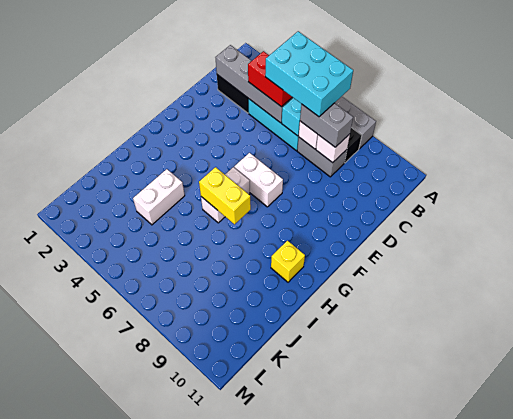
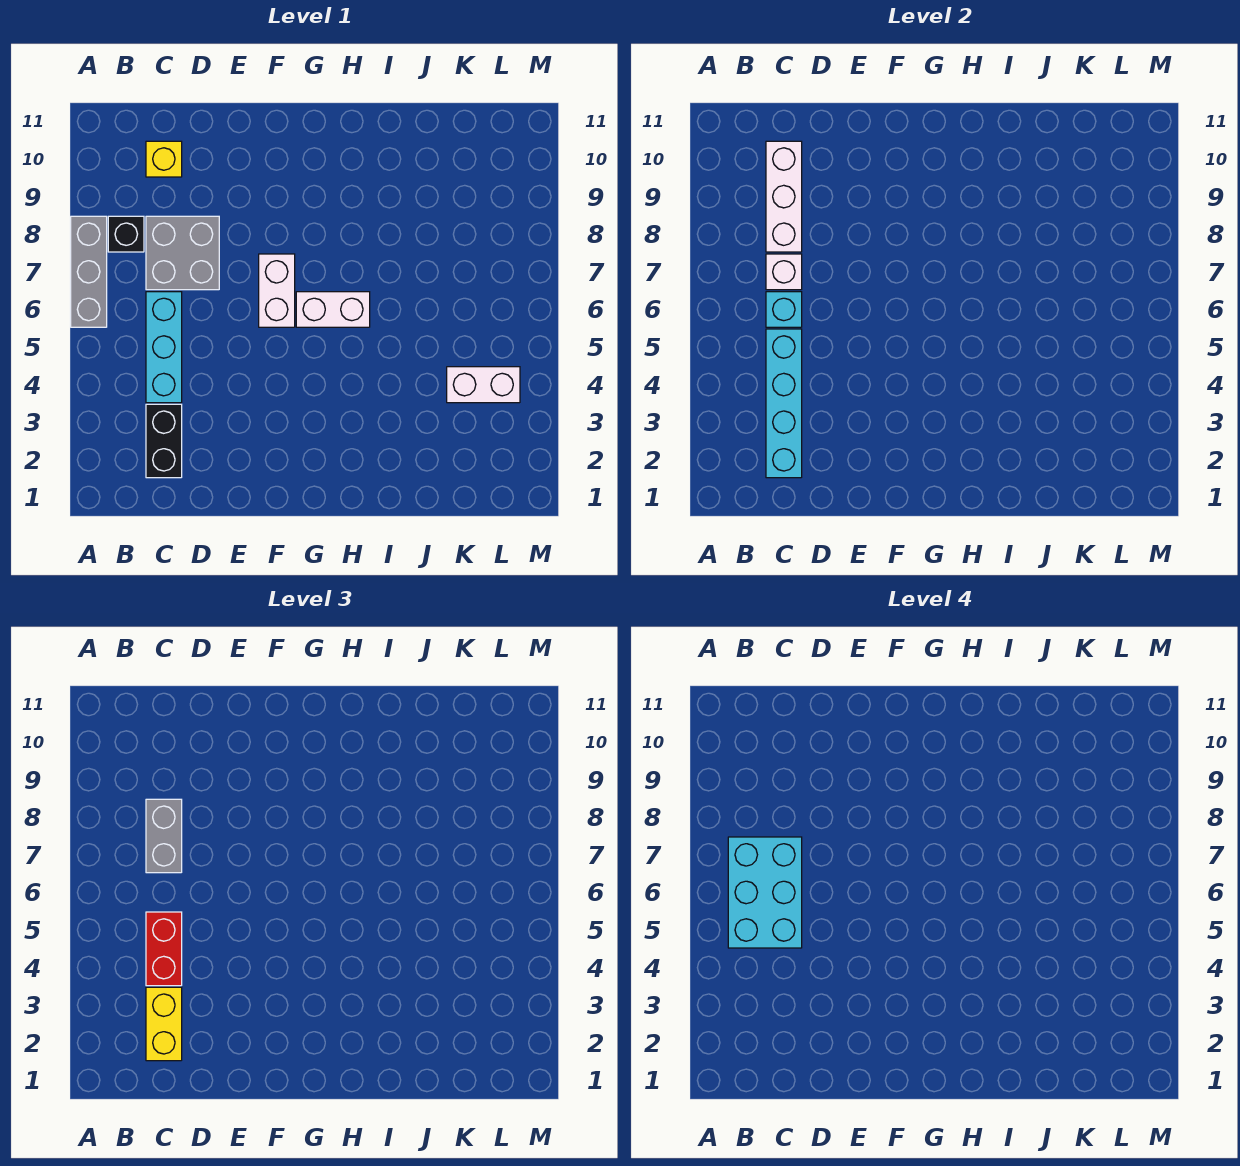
grey brick C2:C5 level 2 -> cyan brick C2:C5 level 2
grey brick C7:C8 level 1 -> grey brick C7:D8 level 1
white brick C8 level 2 -> white brick C8:C10 level 2
yellow brick H6:H7 level 2 -> yellow brick C2:C3 level 3
yellow brick H10 level 1 -> yellow brick C10 level 1
white brick I4:J4 level 1 -> white brick K4:L4 level 1

